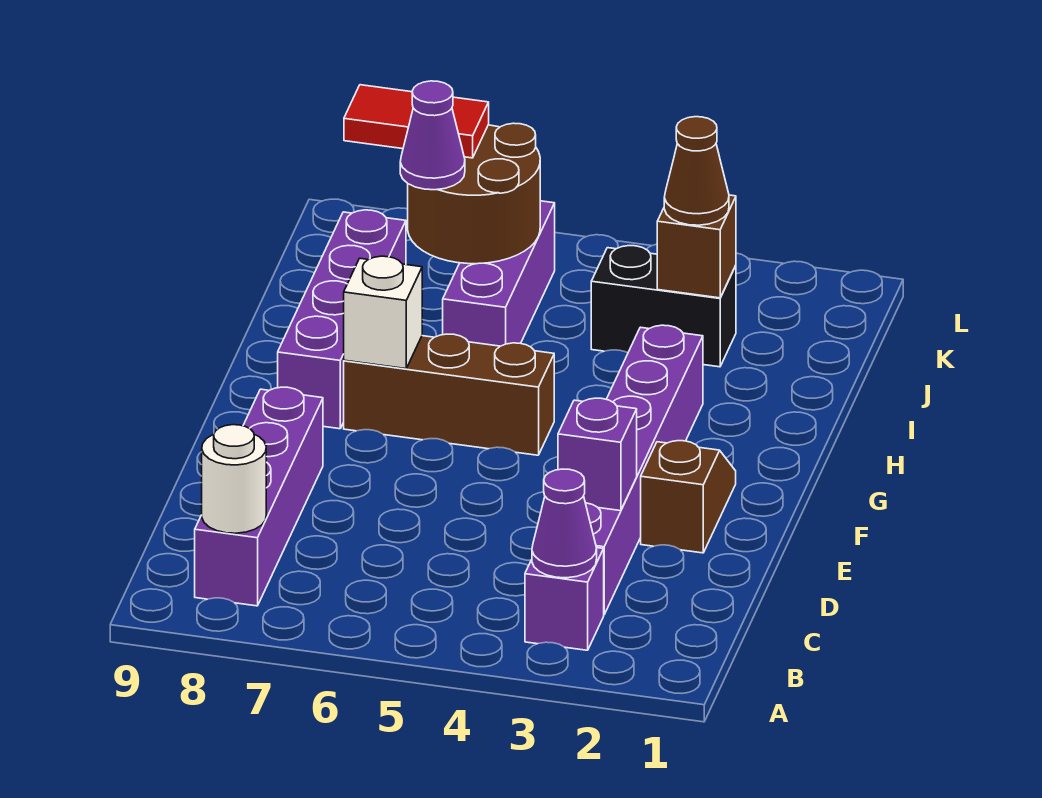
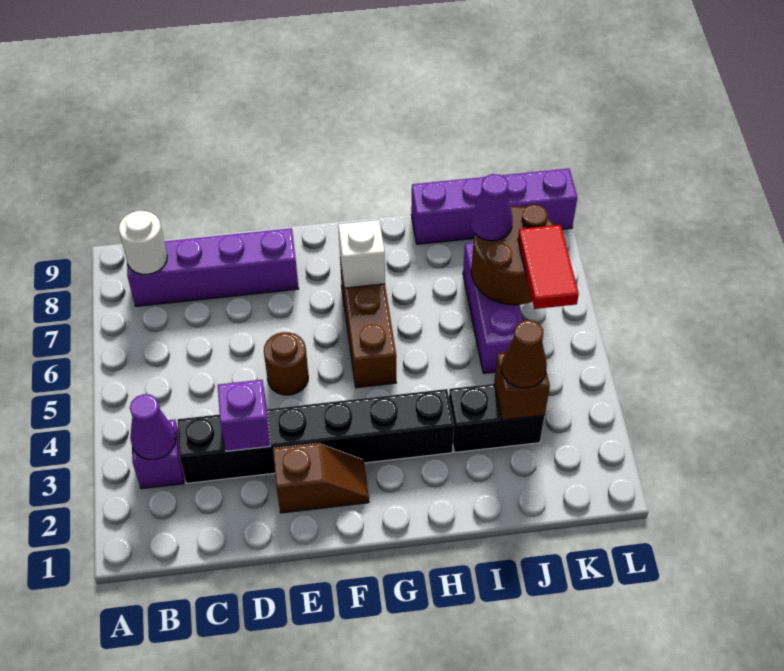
purple brick C3:H3 level 1 -> black brick C3:H3 level 1
none -> brown round brick E5 level 1
purple brick G8:J8 level 1 -> purple brick I9:L9 level 1
purple brick I6:K6 level 1 -> purple brick J5:J7 level 1
black brick J3:J4 level 1 -> black brick I3:J3 level 1
red tile K7:K8 level 3 -> red tile K5:K6 level 3

